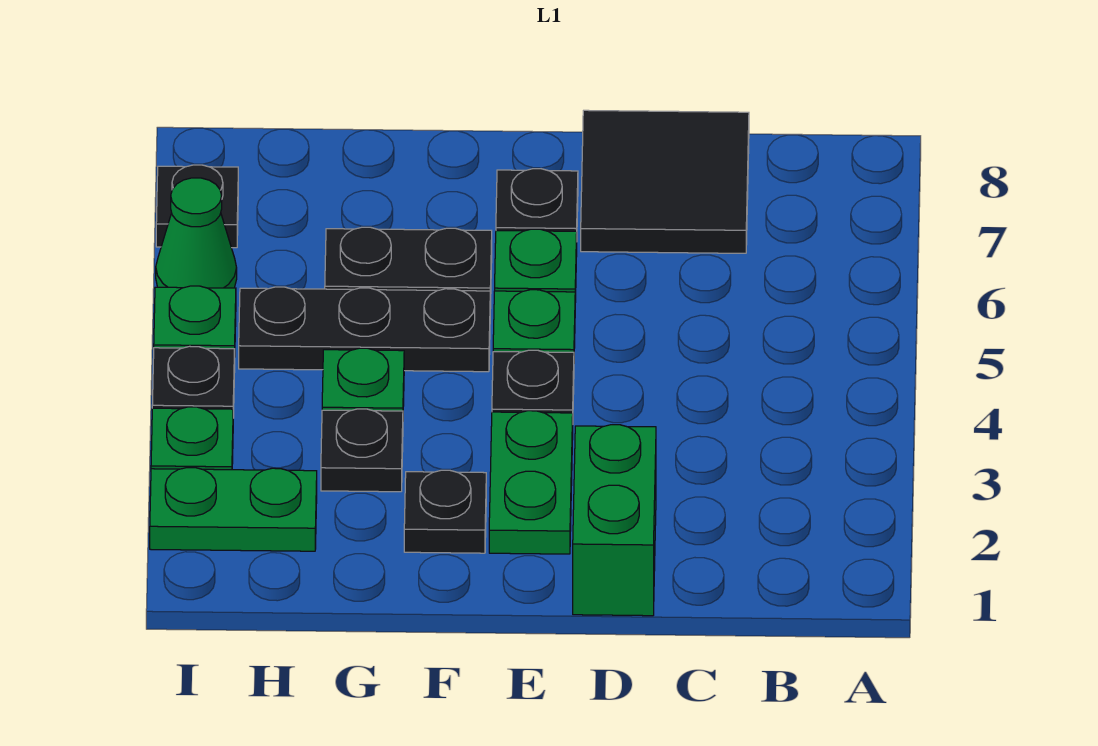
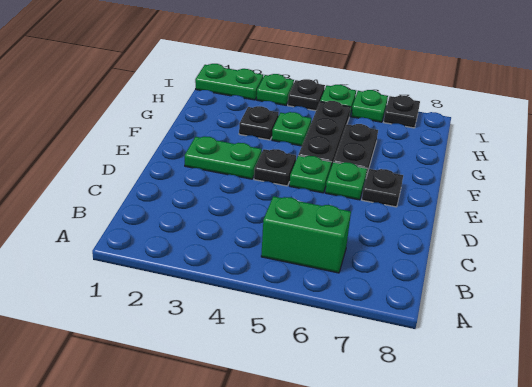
black tile C7:D8 level 1 -> none
green brick D1:D2 level 1 -> green brick B5:B6 level 1
black plate F2 level 1 -> none
green plate H2:I2 level 1 -> green plate I1:I2 level 1
green cone I6 level 1 -> green plate I6 level 1

